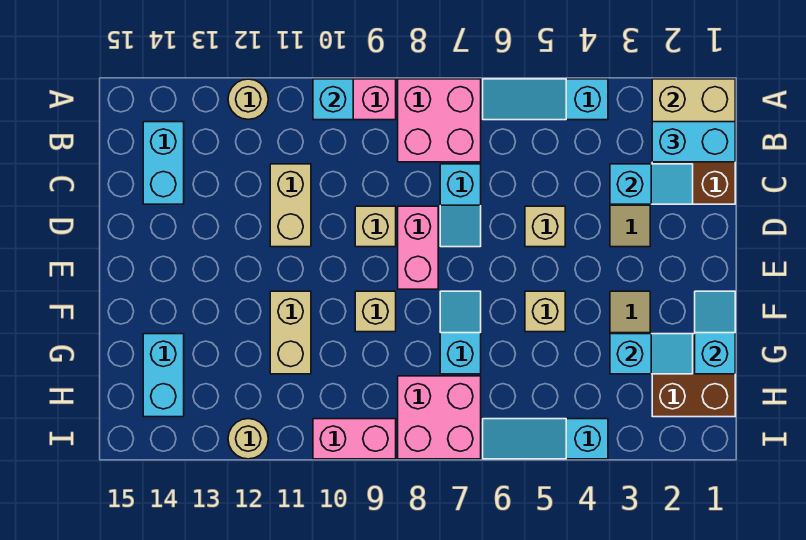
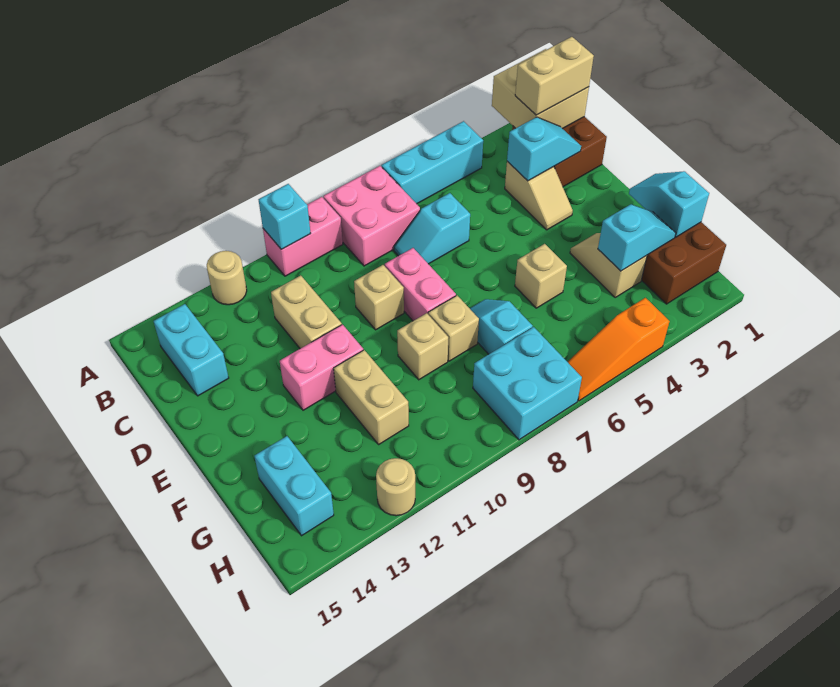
cyan slope A4:A6 level 1 top 4 -> cyan brick A4:A6 level 1
cyan brick B1:B2 level 3 -> tan brick B1:B2 level 3
cyan slope C7:D7 level 1 top C -> cyan slope C6:C7 level 1 top 6
tan brick D5 level 1 -> tan brick F8 level 1
pink brick H7:I8 level 1 -> cyan brick H7:I8 level 1
cyan slope I4:I6 level 1 top 4 -> orange slope I4:I6 level 1 top 4
pink brick I9:I10 level 1 -> pink brick E11:E12 level 1

